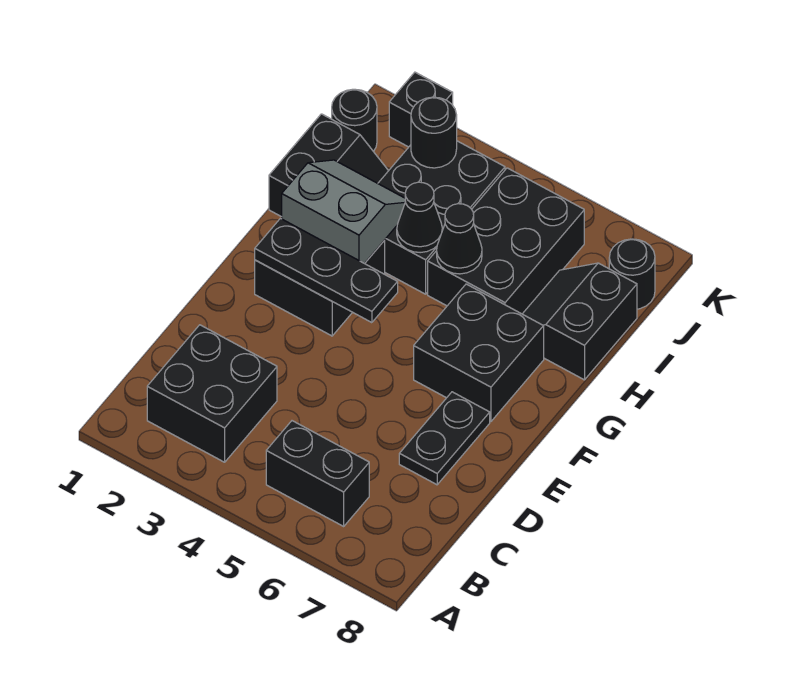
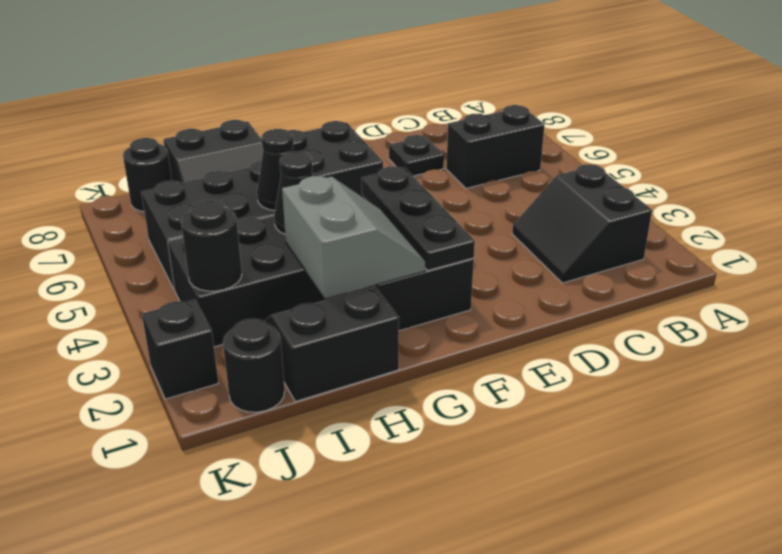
black brick B2:C3 level 1 -> black slope B2:C3 level 1 top B
black brick B5:B6 level 1 -> black brick B6:C6 level 1
black plate D7:E7 level 1 -> black plate D7 level 1
grey slope G2:H3 level 2 top G -> grey slope G2:H3 level 2 top H

